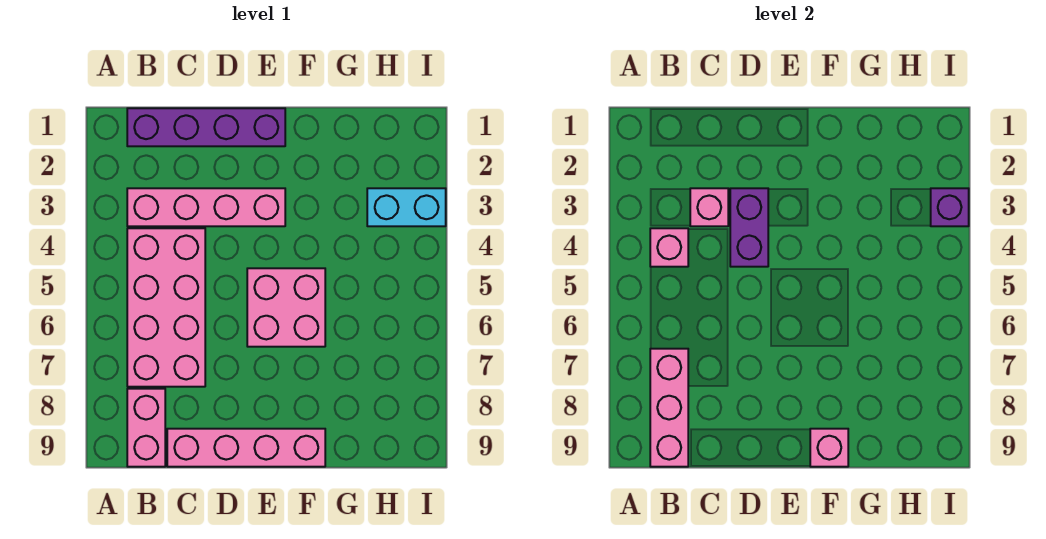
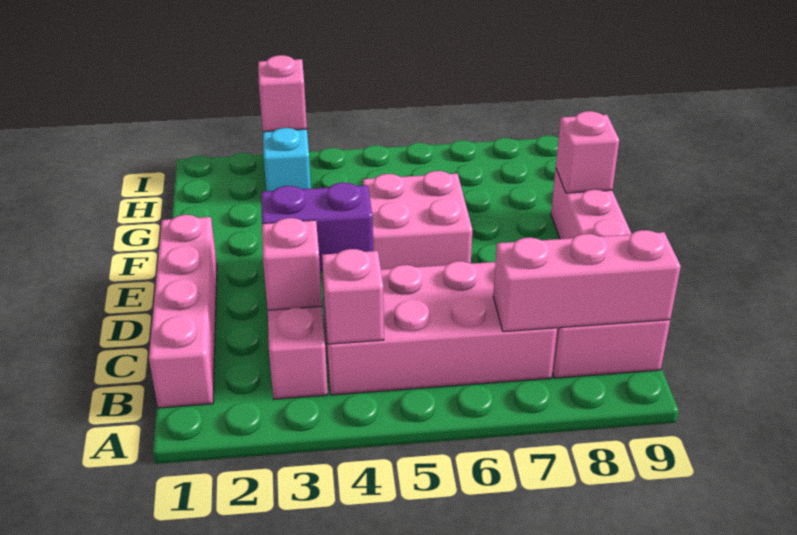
purple brick B1:E1 level 1 -> pink brick B1:E1 level 1
purple brick I3 level 2 -> pink brick I3 level 2

